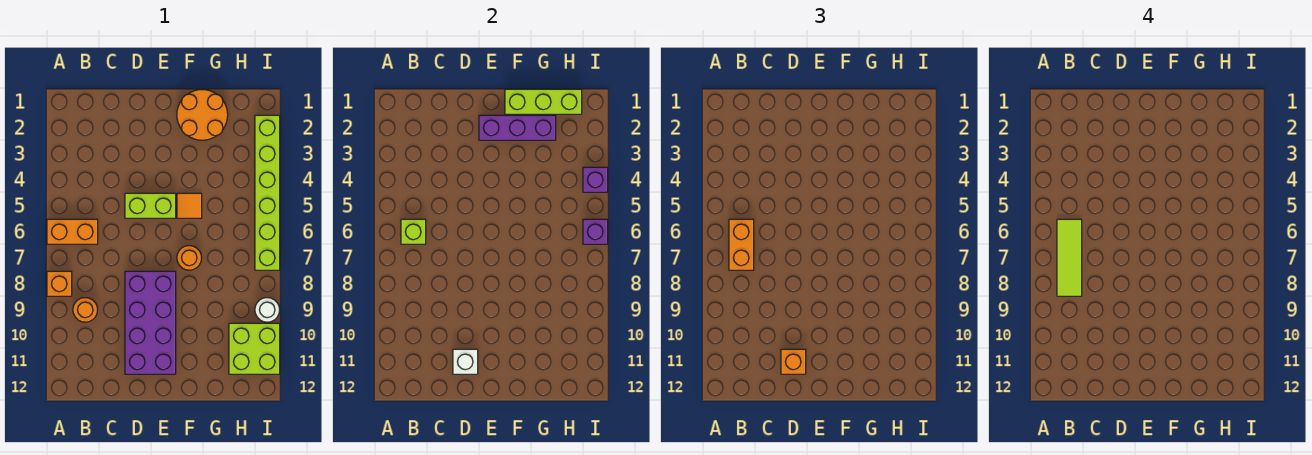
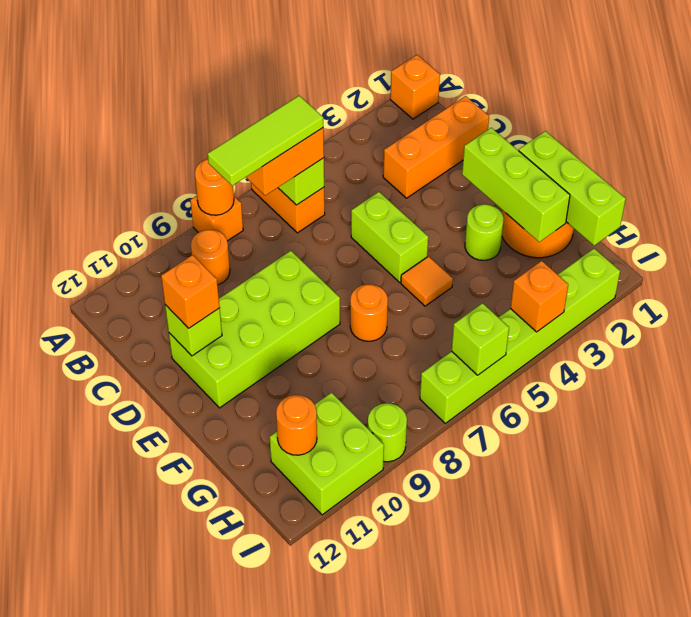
none -> orange brick A1 level 1
none -> orange round brick A8 level 2
none -> orange brick C1:C3 level 1
purple brick D8:E11 level 1 -> lime brick D8:E11 level 1
white brick D11 level 2 -> lime brick D11 level 2
purple brick E2:G2 level 2 -> lime brick E2:G2 level 2
none -> lime round brick F3 level 1
none -> orange round brick H11 level 2
purple brick I4 level 2 -> orange brick I4 level 2
purple brick I6 level 2 -> lime brick I6 level 2
white round brick I9 level 1 -> lime round brick I9 level 1

